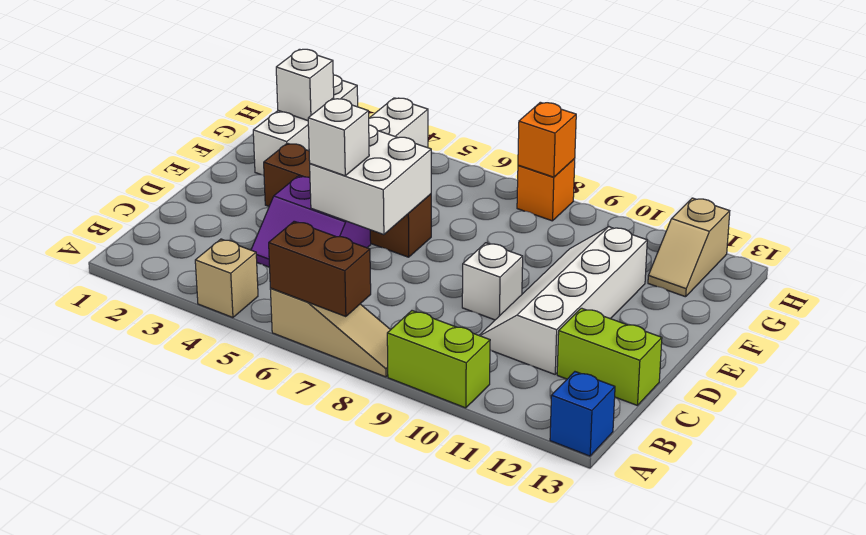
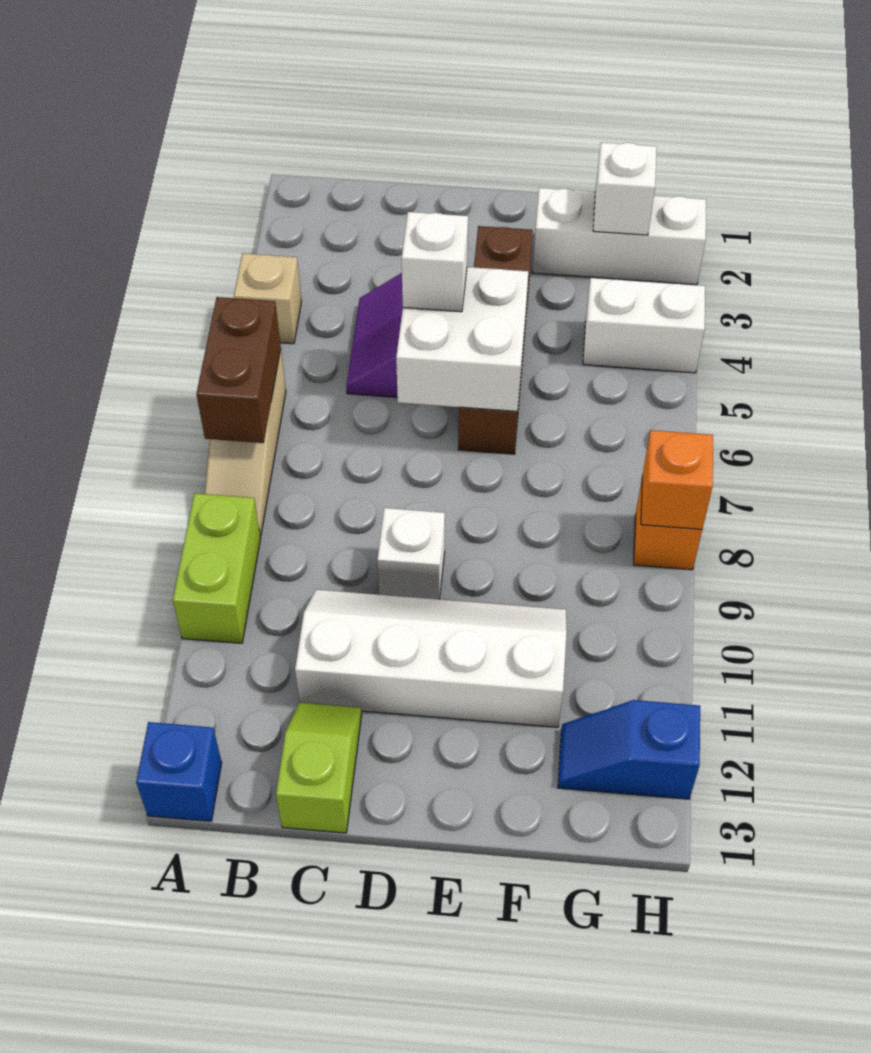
lime brick C12:C13 level 1 -> lime slope C12:C13 level 1 top 13
tan slope G12:H12 level 1 top H -> blue slope G12:H12 level 1 top H

